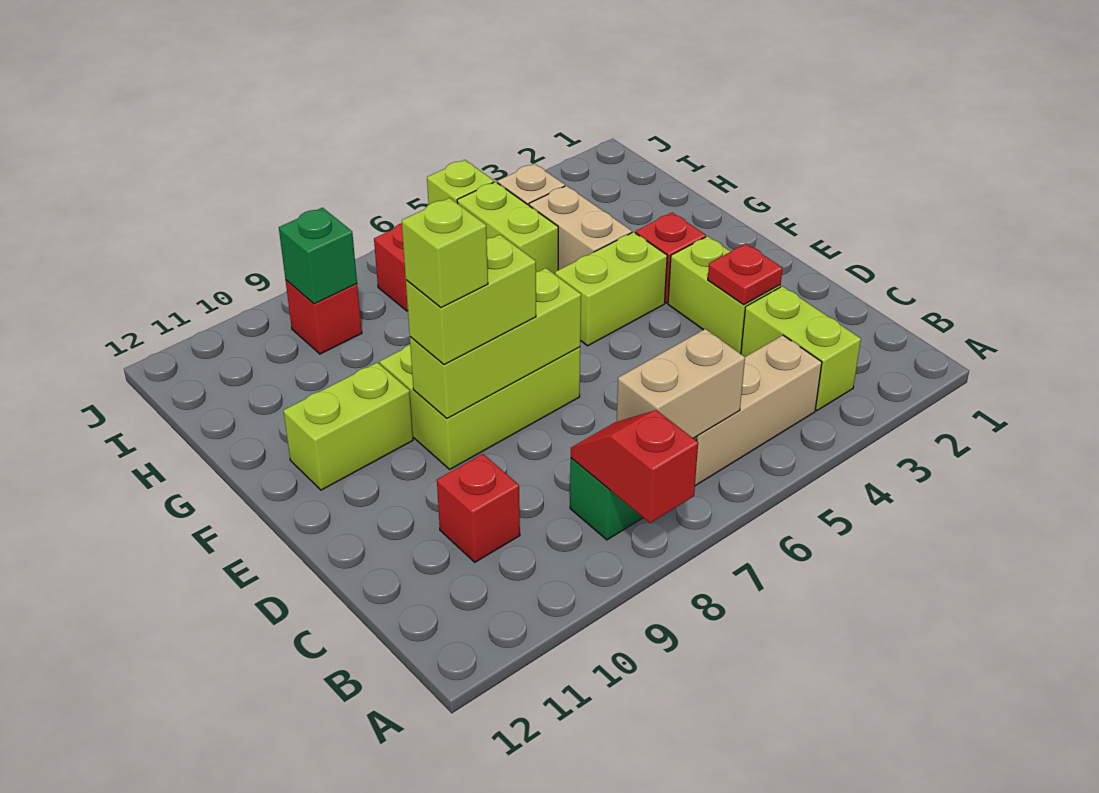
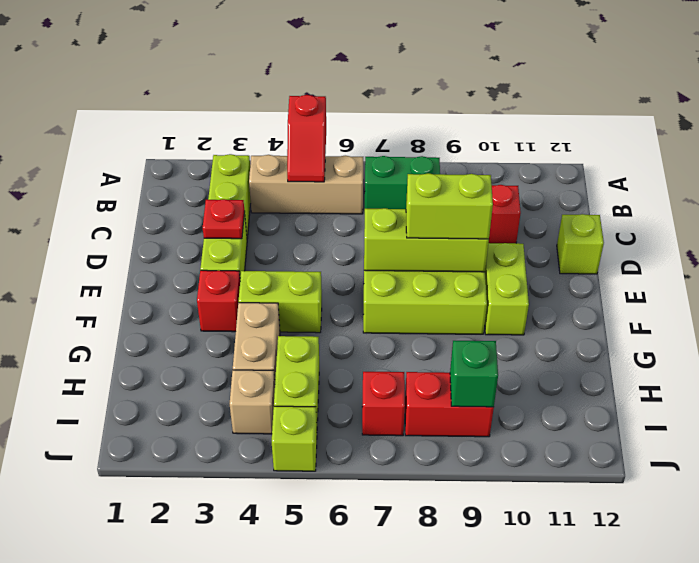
red slope A8:B8 level 2 top A -> red slope A5:B5 level 2 top A
tan brick B6:B7 level 2 -> none
lime brick E9 level 4 -> lime brick D12 level 1
lime brick F10:F11 level 1 -> lime brick E10:F10 level 1
red brick I9 level 1 -> red brick I8:I9 level 1

